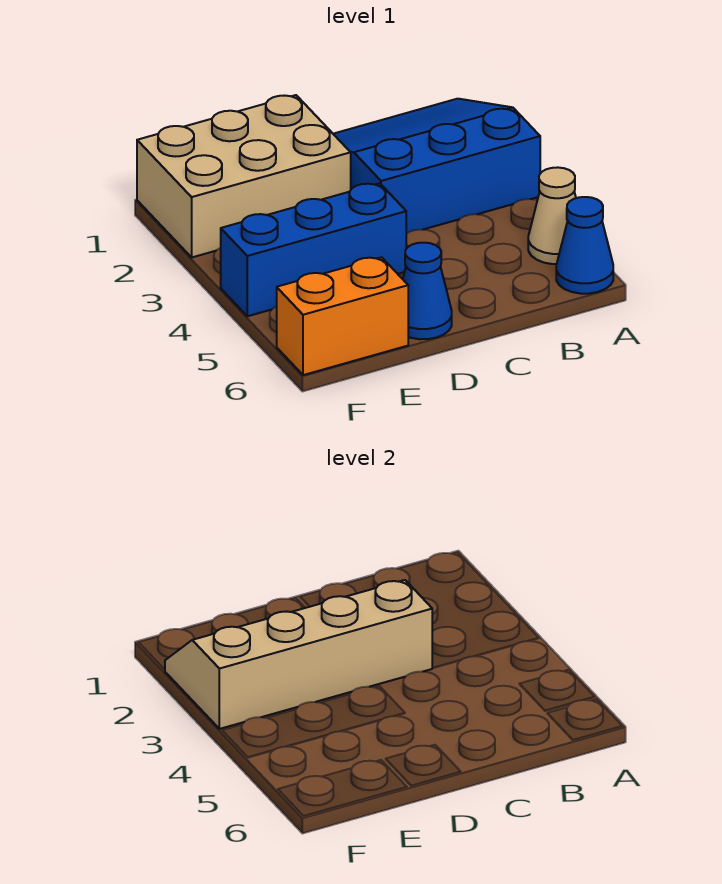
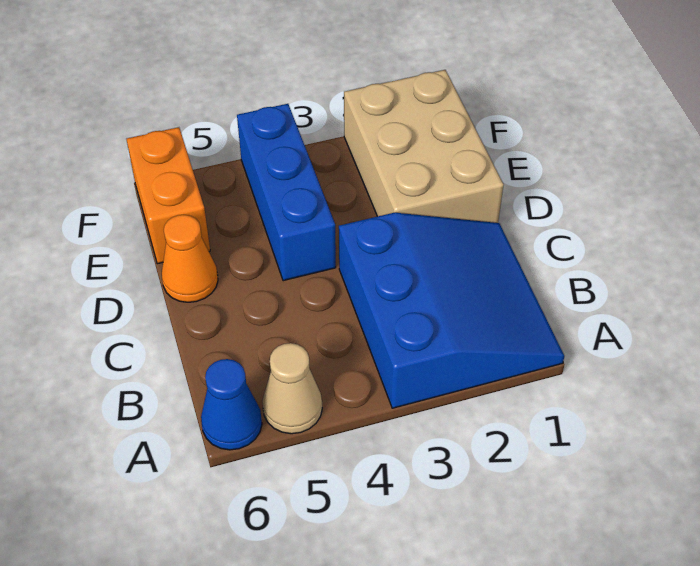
tan slope C2:F3 level 2 top 3 -> none
blue cone D6 level 1 -> orange cone D6 level 1

